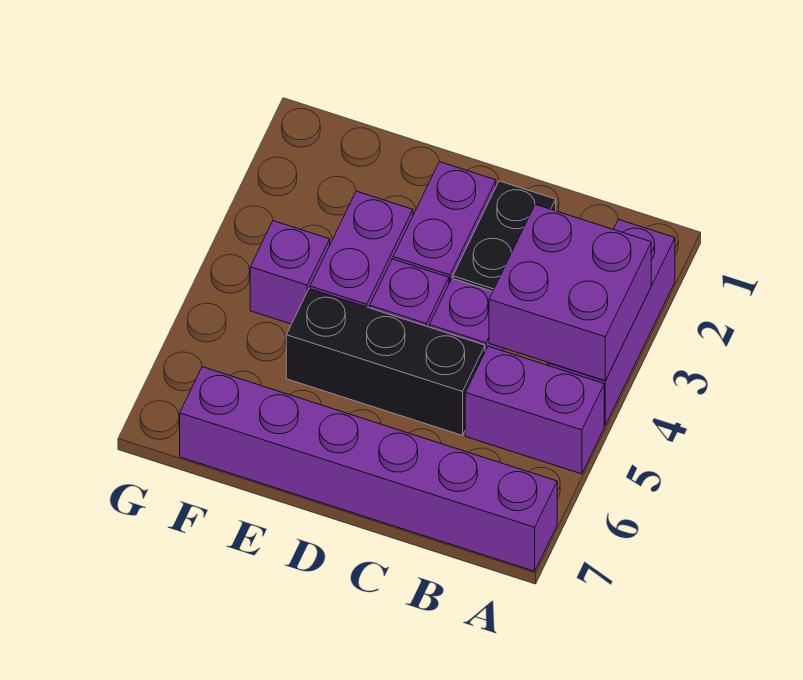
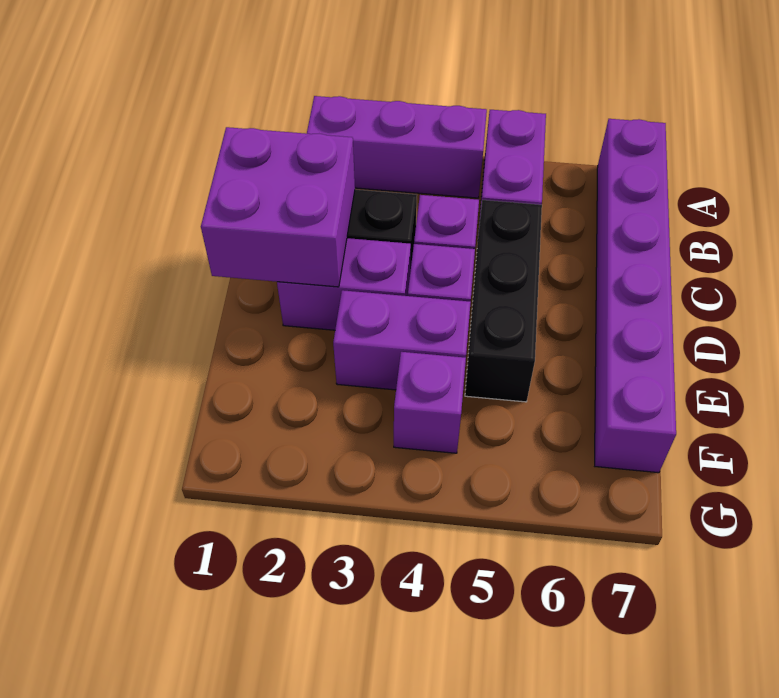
purple brick A3:B4 level 2 -> purple brick C1:D2 level 2

